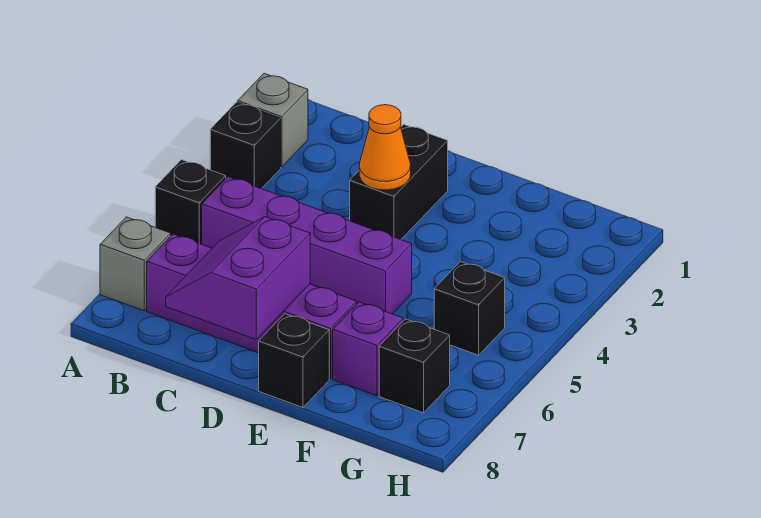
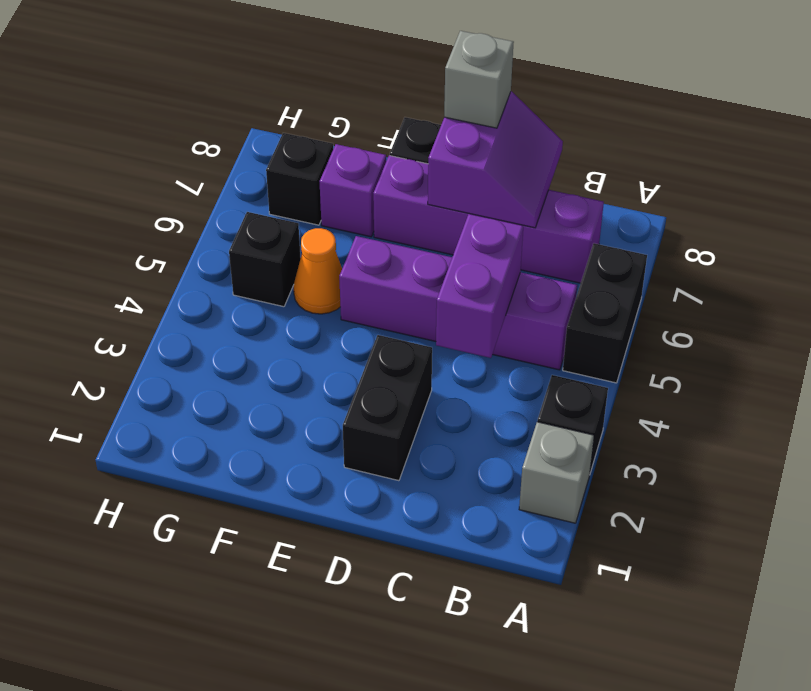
black brick A5 level 1 -> black brick A5:A6 level 1
grey brick A7 level 1 -> grey brick D8 level 3
none -> purple brick C4:C5 level 2
orange cone D3 level 2 -> orange cone F5 level 1

